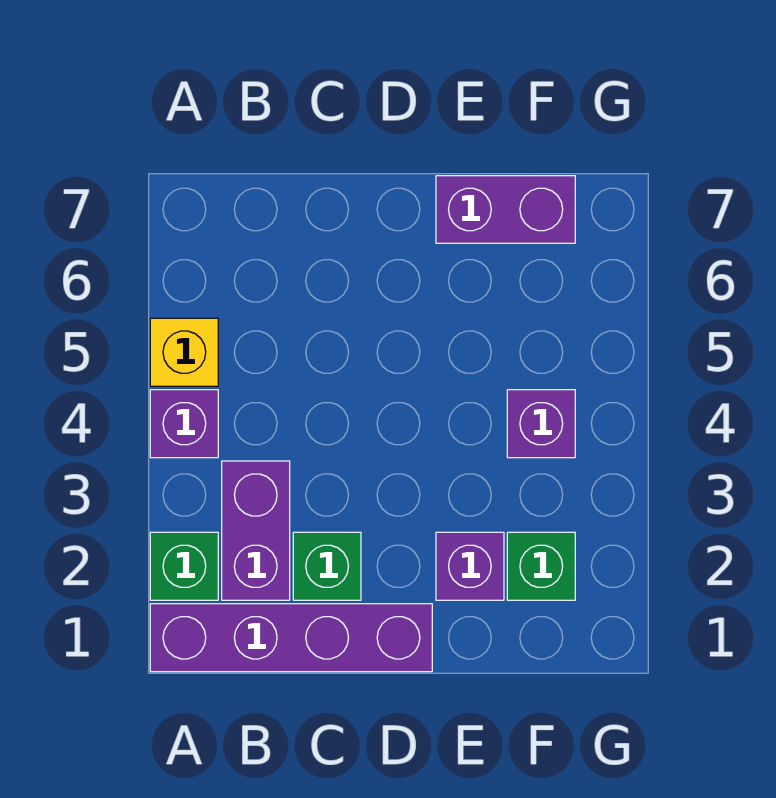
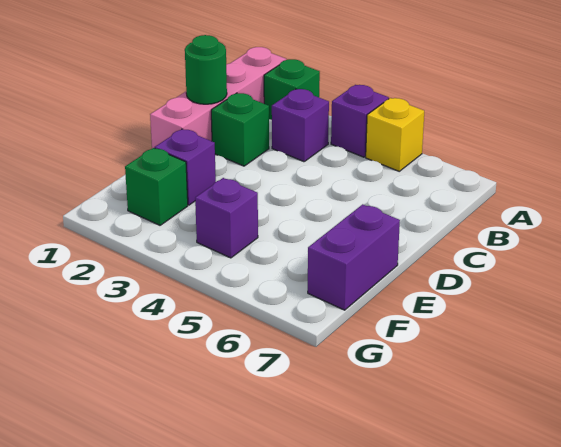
purple brick A1:D1 level 1 -> pink brick A1:D1 level 1
purple brick B2:B3 level 1 -> purple brick B3 level 1
none -> green round brick C1 level 2

